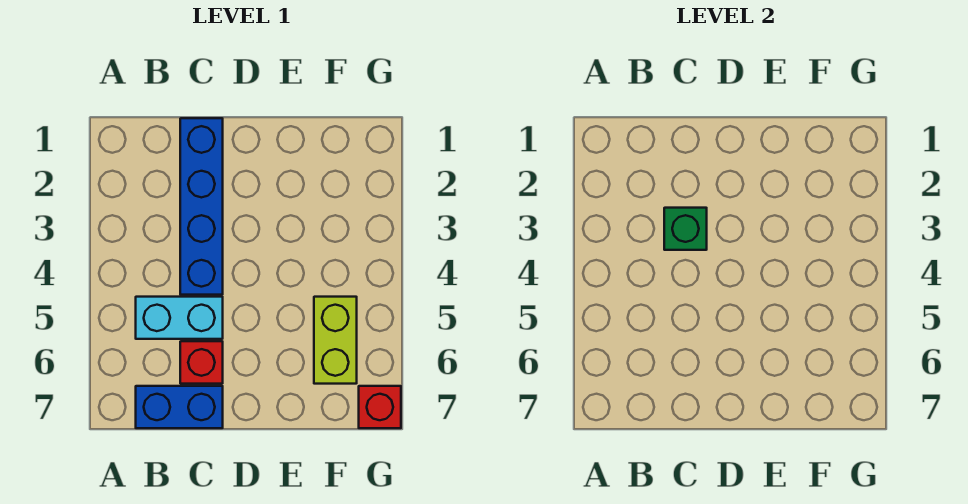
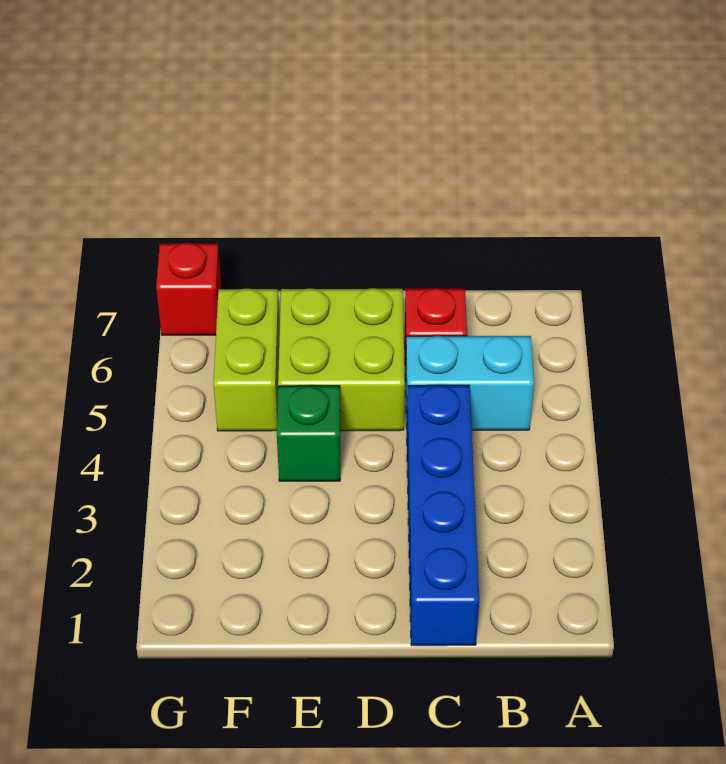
blue brick B7:C7 level 1 -> none
green brick C3 level 2 -> green brick E4 level 1
none -> lime brick D5:E6 level 1

